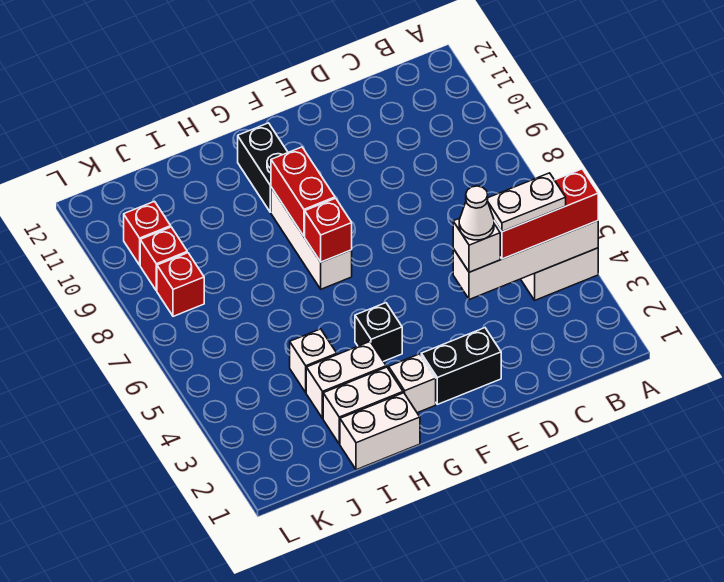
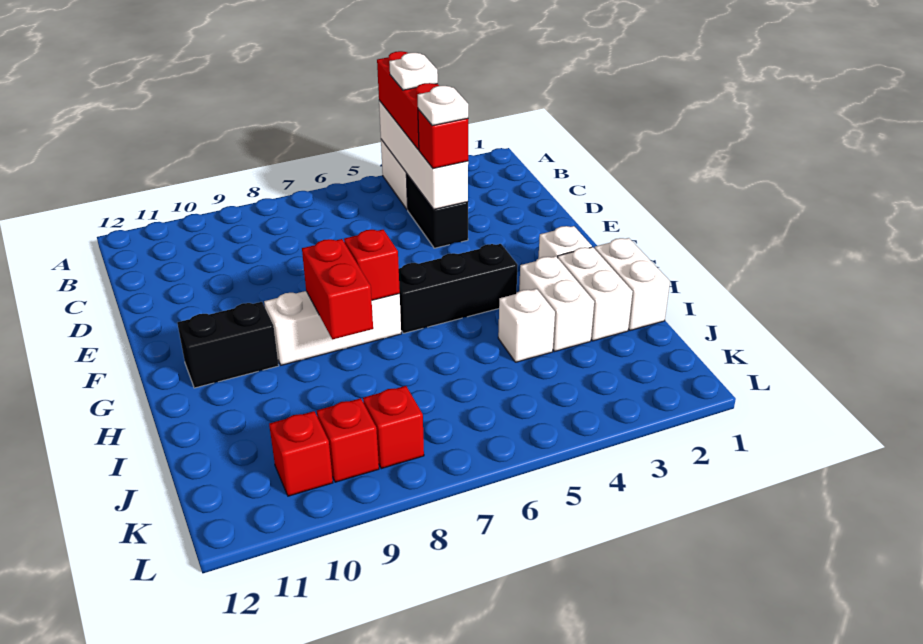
white plate B4:C4 level 4 -> white plate B4 level 4
white brick D4 level 3 -> red brick D4 level 3
white cone D4 level 4 -> white plate D4 level 4
black brick E2:F2 level 1 -> black brick C4:D4 level 1
black brick G4 level 1 -> black brick G4:G6 level 1
red brick G8:G9 level 2 -> red brick G8:H8 level 2

